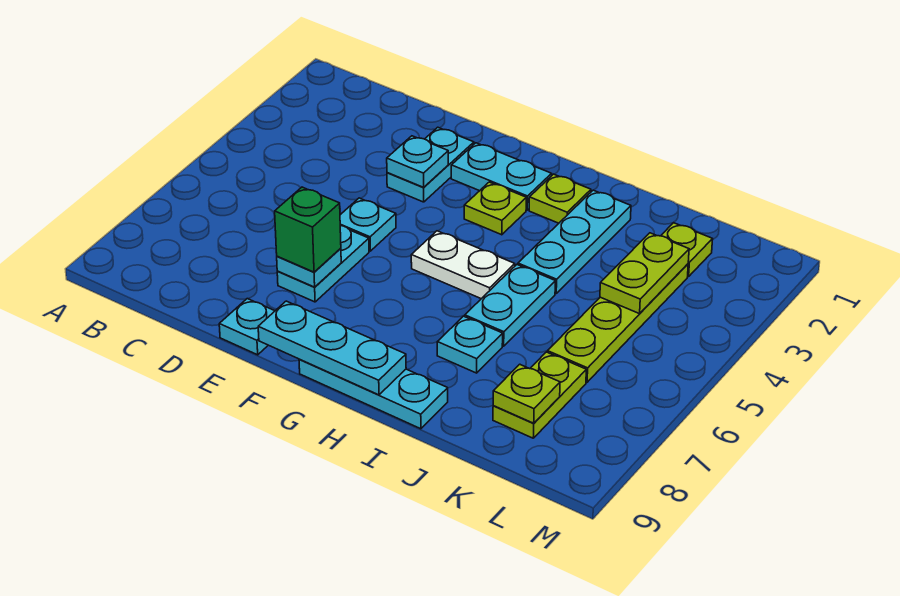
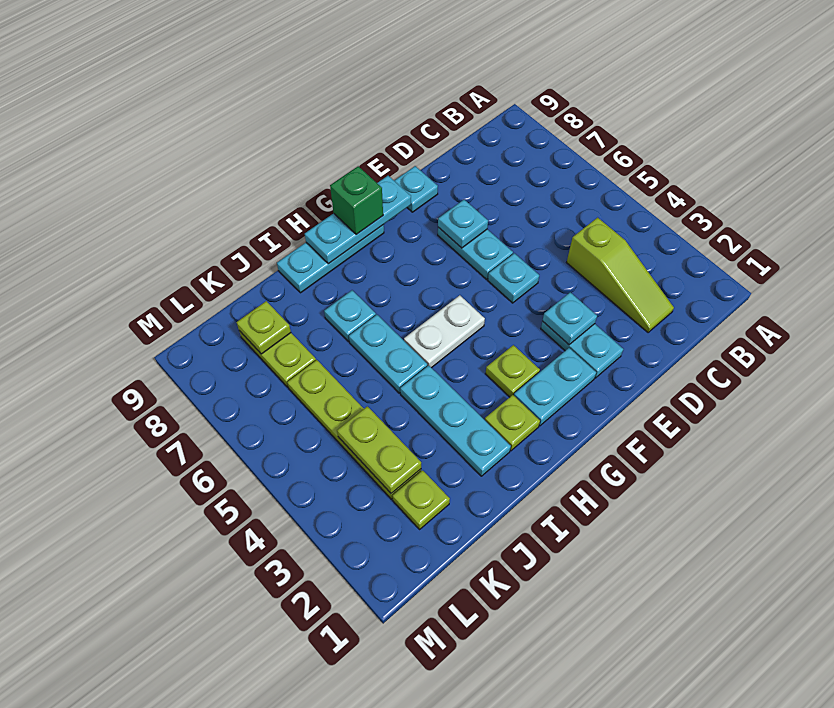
none -> lime slope C2:C4 level 1 top 4
green brick E7 level 3 -> green brick G9 level 3

